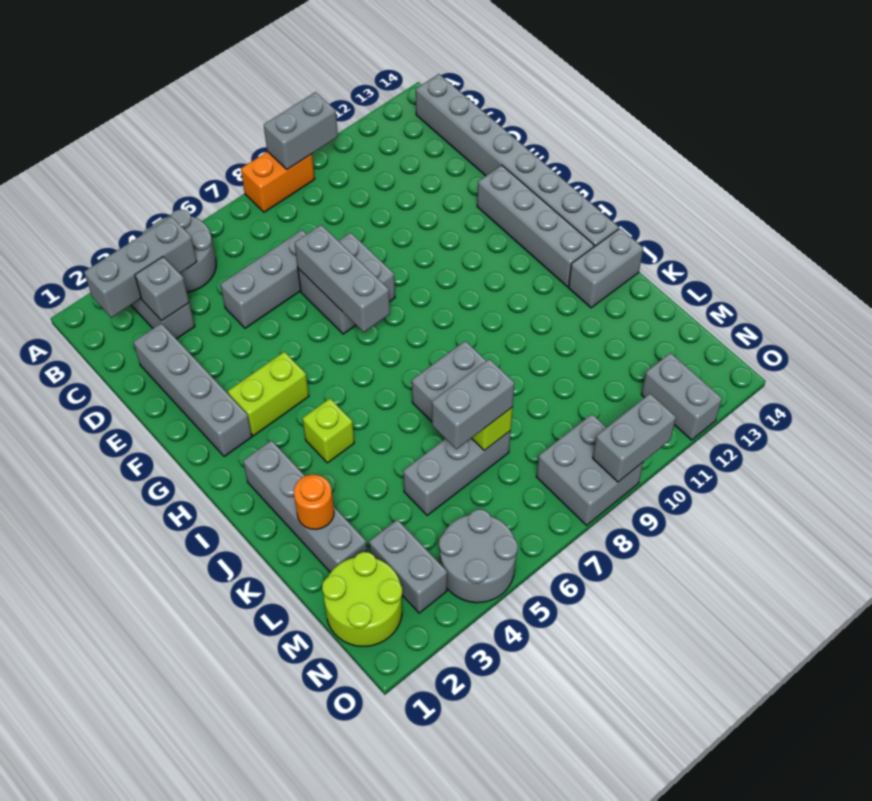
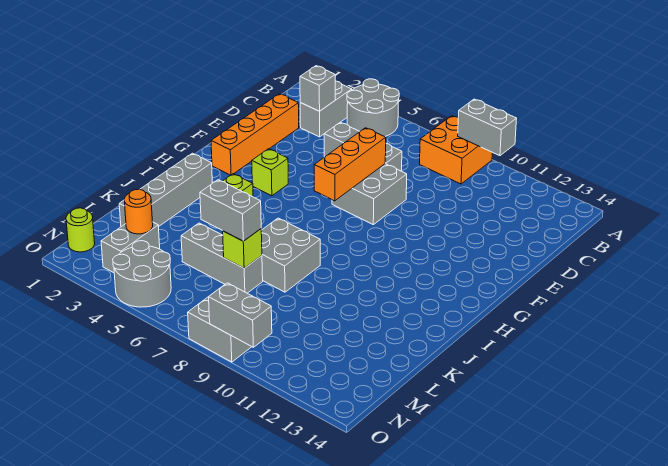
orange brick A8:A9 level 1 -> orange brick A8:B9 level 1
grey brick B2:B4 level 2 -> none
grey brick B14:I14 level 1 -> none
grey brick D2:G2 level 1 -> orange brick D2:G2 level 1
grey brick E7:G7 level 2 -> orange brick E7:G7 level 2
grey brick F13:I13 level 1 -> none
lime brick G3:G4 level 1 -> lime brick G4 level 1
grey brick J13:J14 level 1 -> none
orange round brick K2 level 2 -> orange round brick M3 level 2
lime round brick M1:N2 level 1 -> lime round brick N1 level 1
grey brick N12:O12 level 1 -> none

